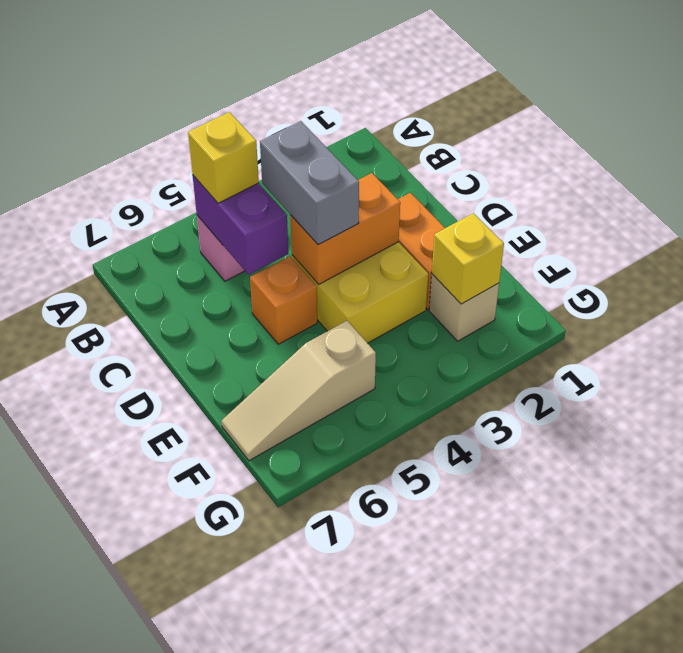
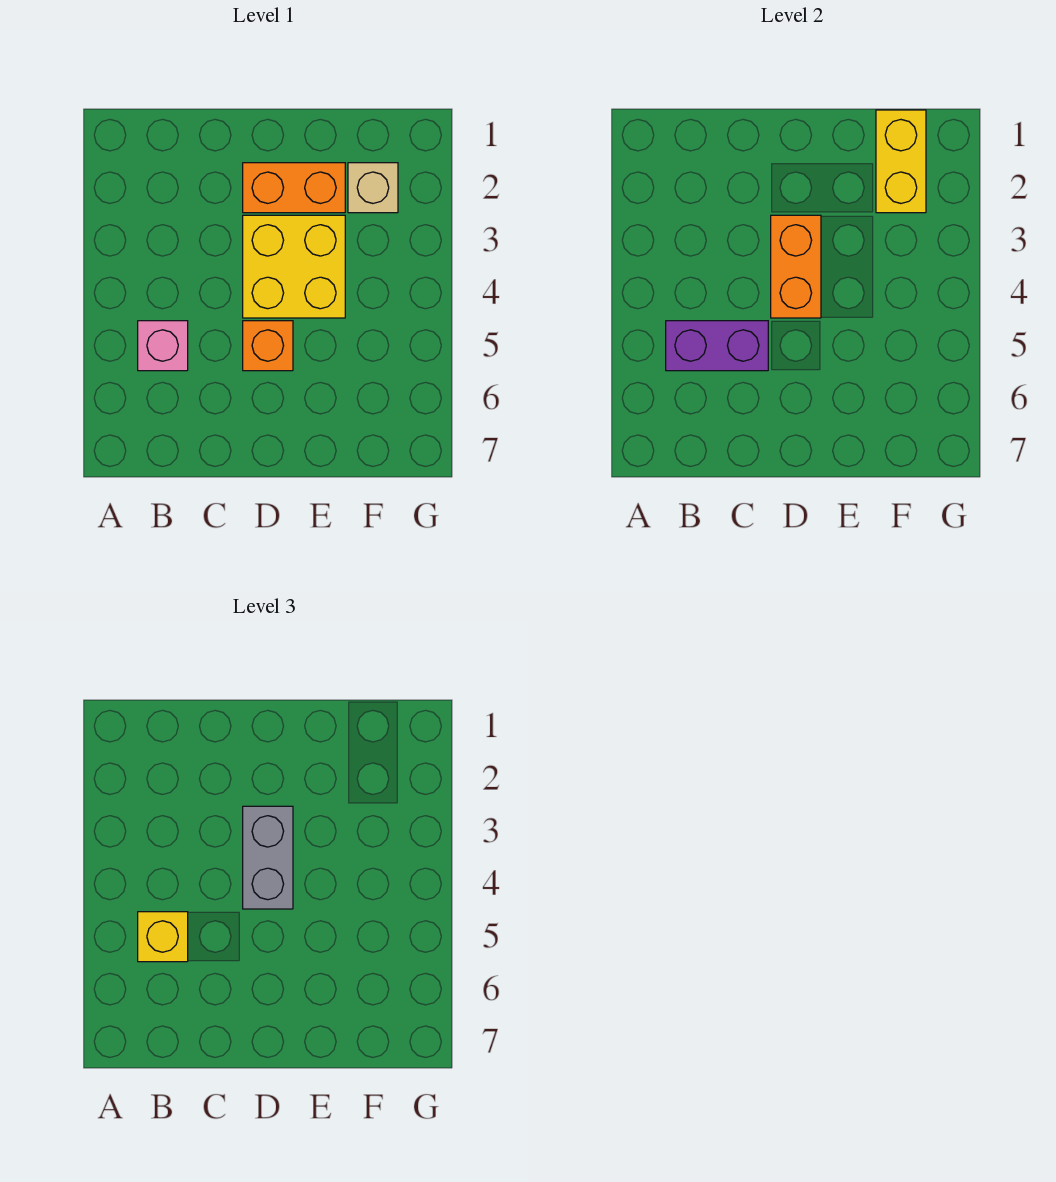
grey brick C4:D4 level 3 -> grey brick D3:D4 level 3
yellow brick F2 level 2 -> yellow brick F1:F2 level 2
tan slope F5:F7 level 1 top 5 -> none

